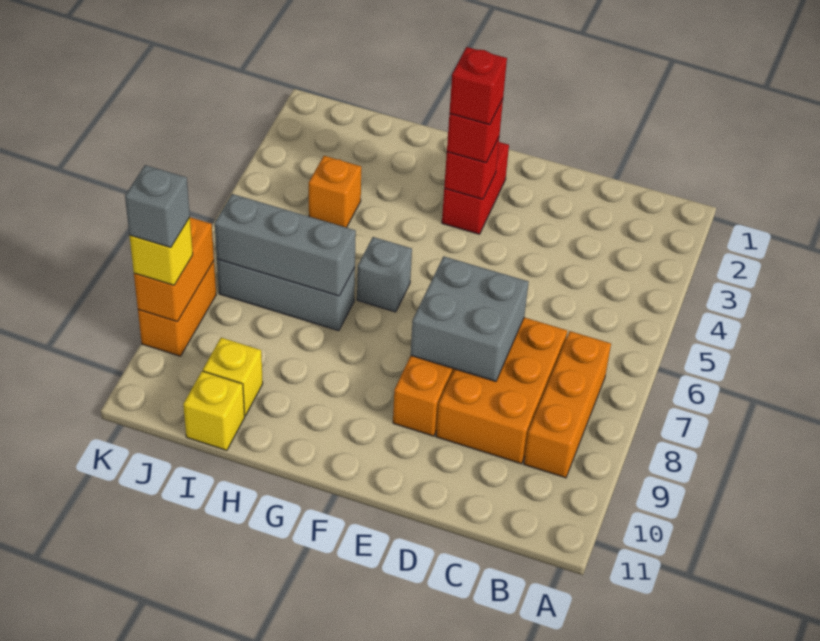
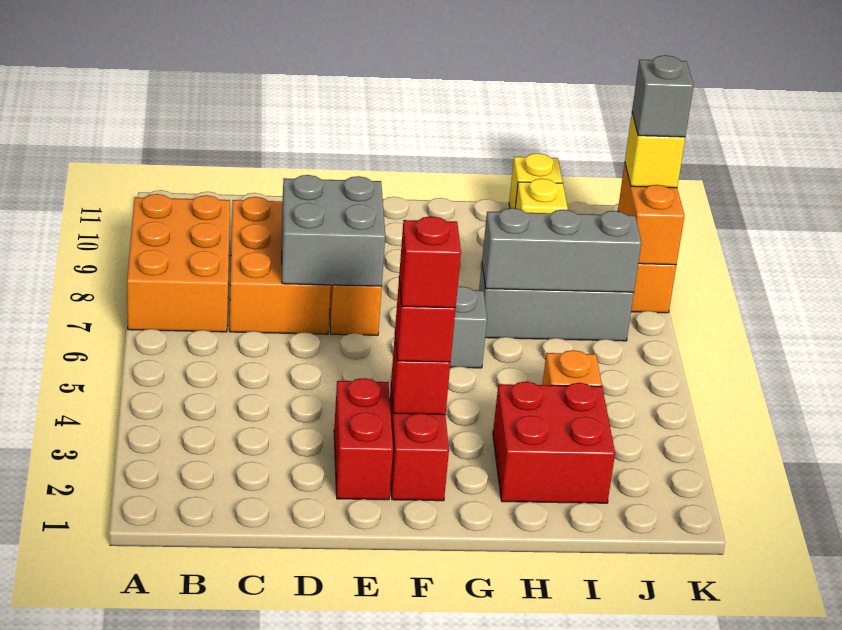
orange brick B7:B9 level 1 -> orange brick A7:B9 level 1
none -> red brick E2:E3 level 1
none -> red brick H2:I3 level 1

